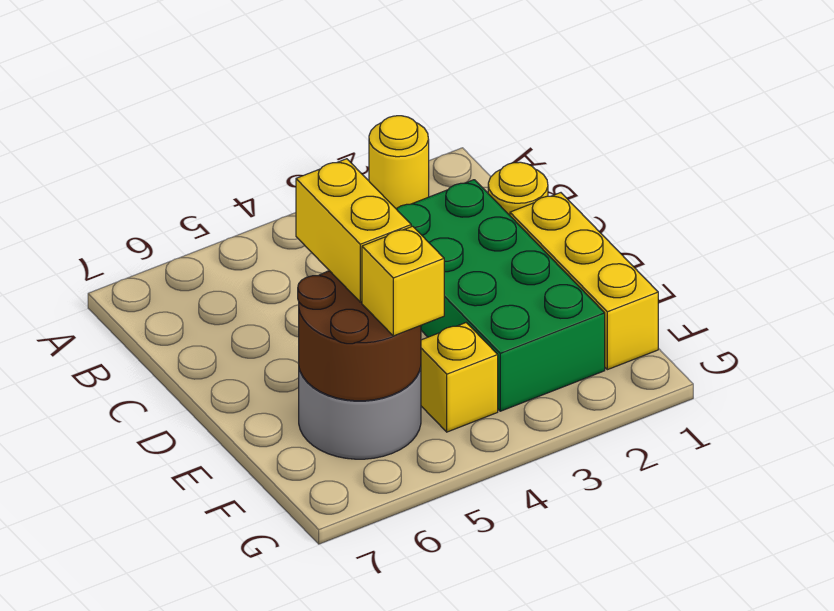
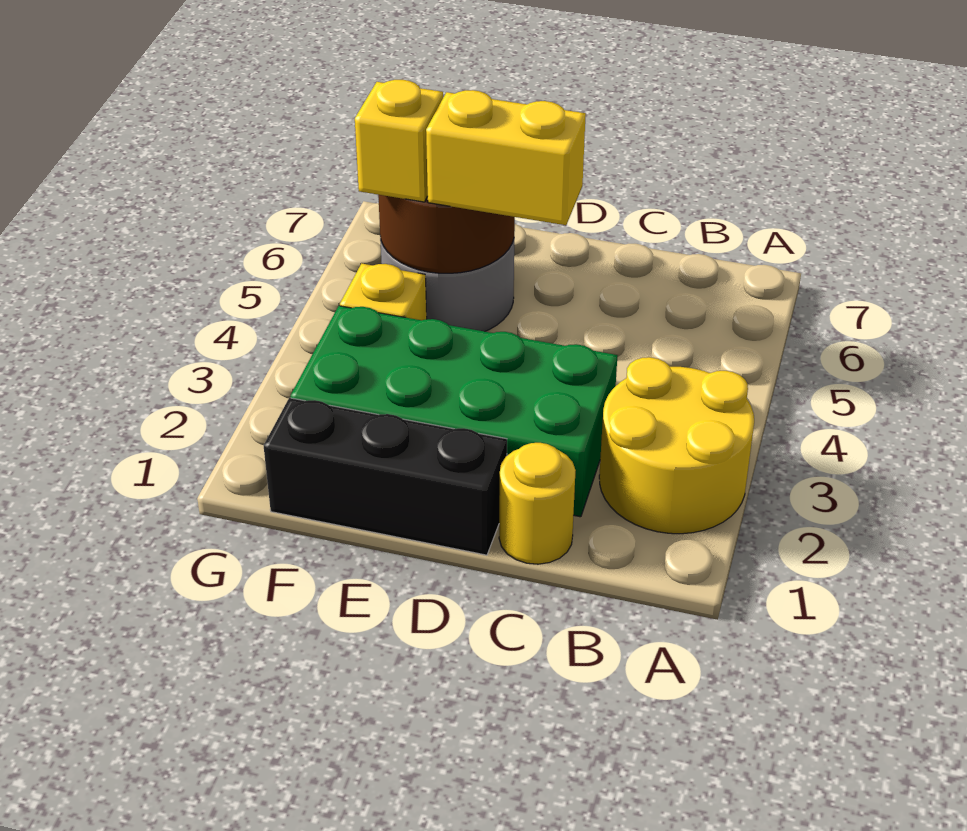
yellow round brick A2 level 1 -> yellow round brick A2:B3 level 1
yellow brick D1:F1 level 1 -> black brick D1:F1 level 1

